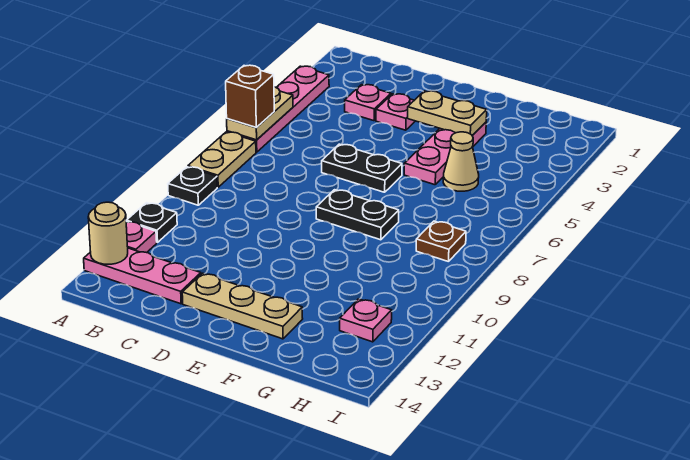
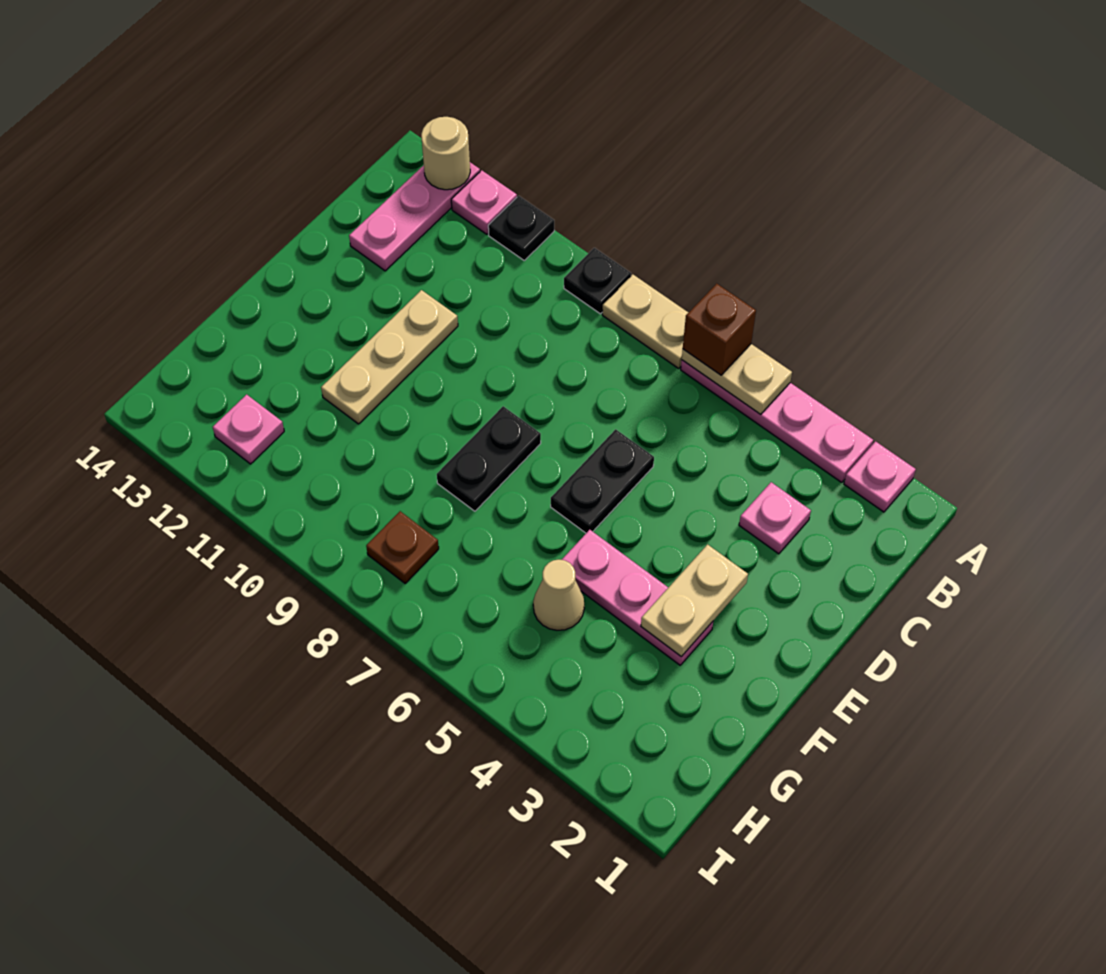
pink plate D3 level 1 -> pink plate A2 level 1
tan plate D13:F13 level 1 -> tan plate D11:F11 level 1

